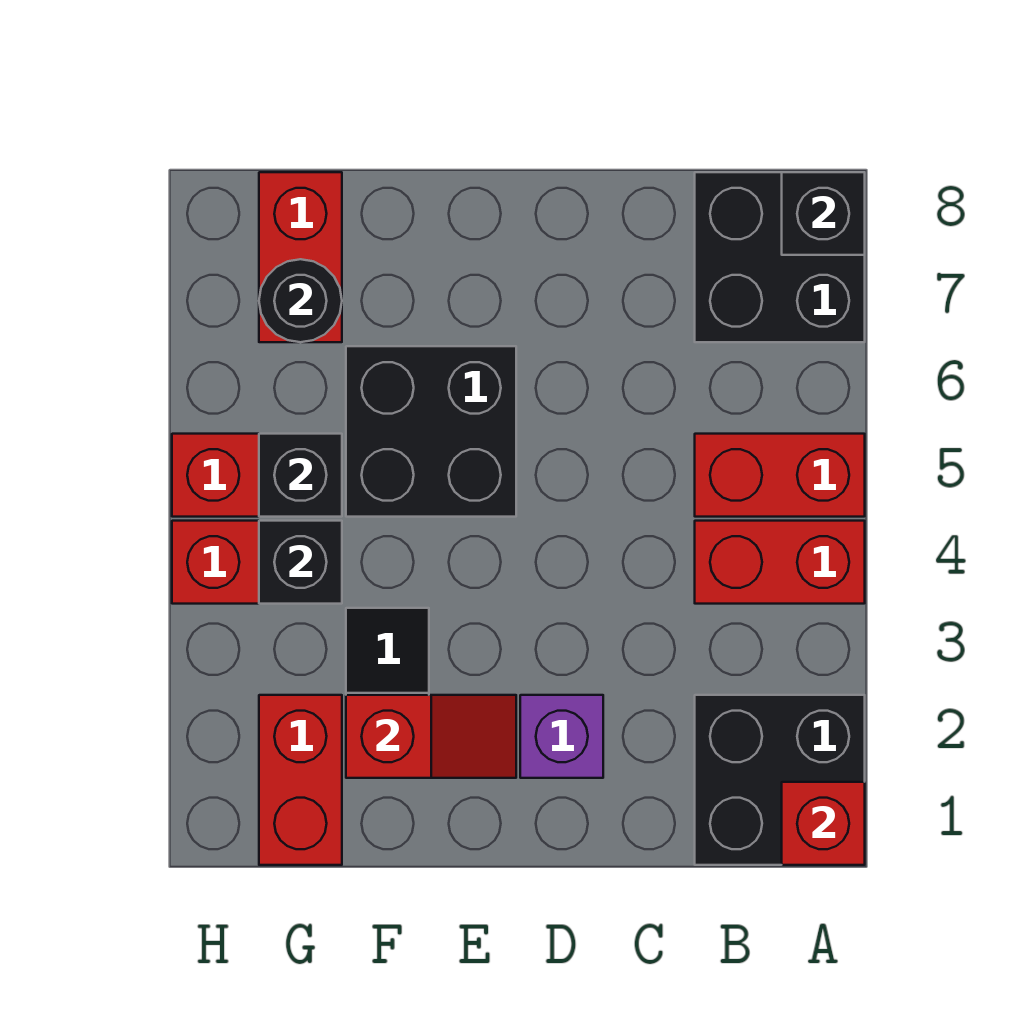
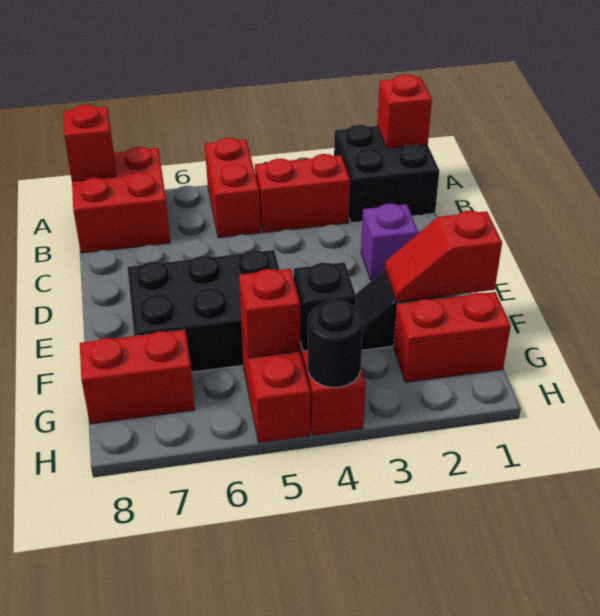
red brick A4:B4 level 1 -> red brick B3:B4 level 1
black brick A7:B8 level 1 -> red brick A7:B8 level 1
black brick A8 level 2 -> red brick A8 level 2
red slope E2:F2 level 2 top F -> red slope F1:F2 level 2 top 1
black brick E5:F6 level 1 -> black brick E5:F7 level 1
black brick G5 level 2 -> red brick G5 level 2
black round brick G7 level 2 -> black round brick H4 level 2

